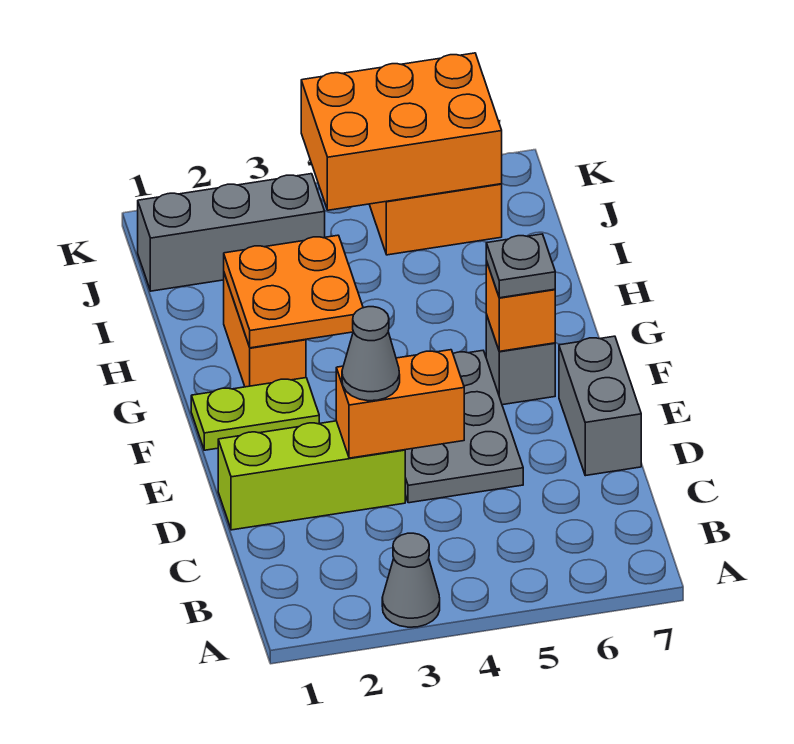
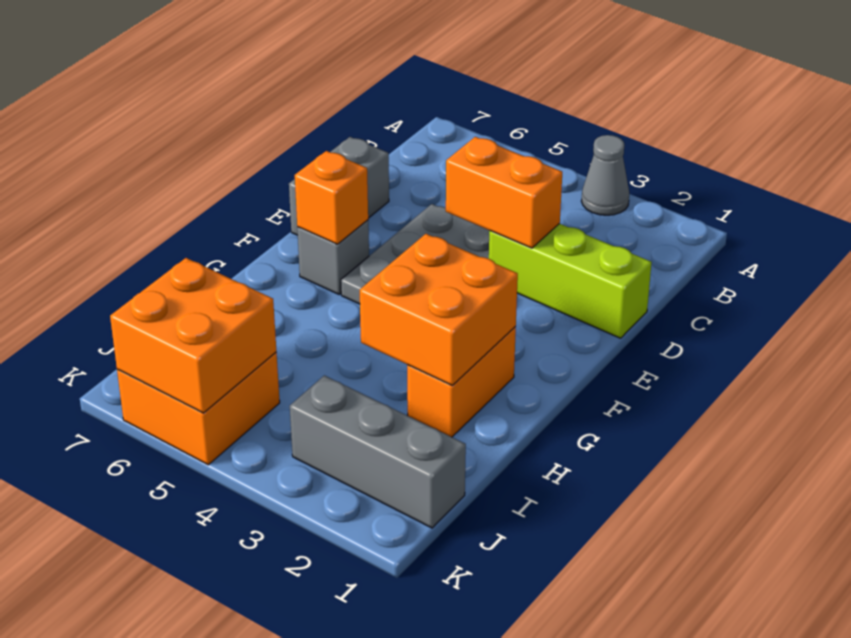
grey cone D3 level 3 -> none
lime plate F1:F2 level 1 -> none
grey plate F6 level 3 -> none
orange plate G2:H3 level 2 -> orange brick G2:H3 level 2
orange brick J4:K6 level 2 -> orange brick J5:K6 level 2

